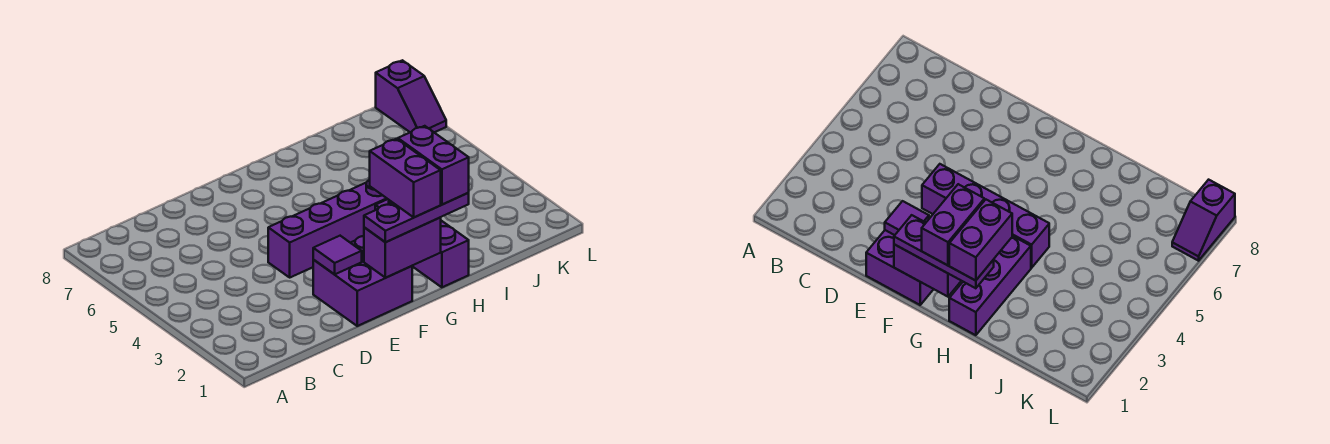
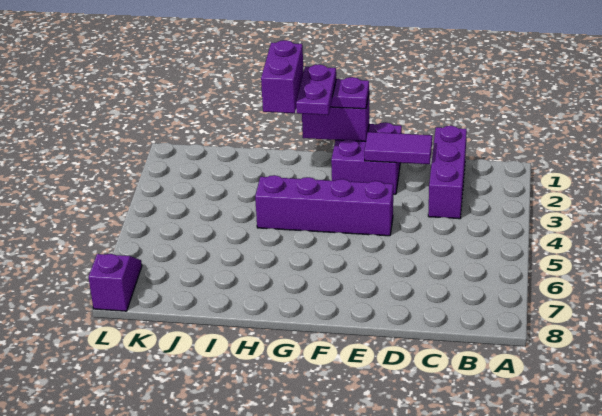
purple tile E2 level 2 -> purple tile D2:E2 level 2
purple brick G1:G2 level 4 -> purple plate G1:G2 level 4
purple brick H1:H3 level 1 -> purple brick C1:C3 level 1

